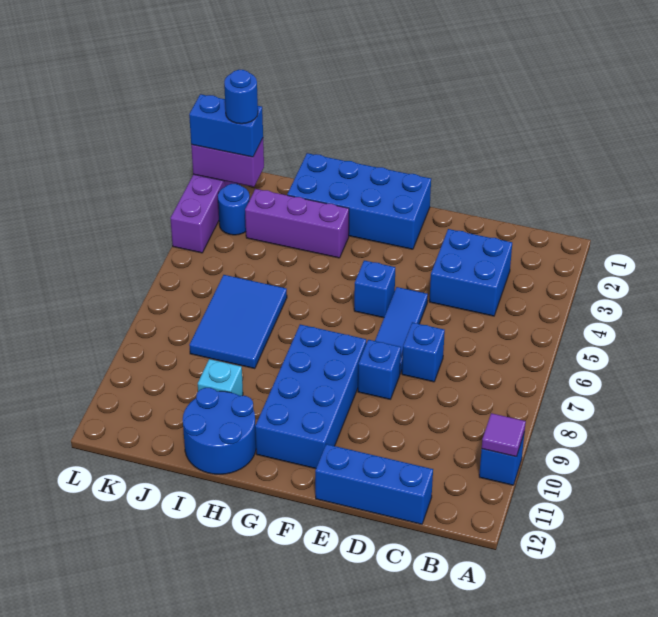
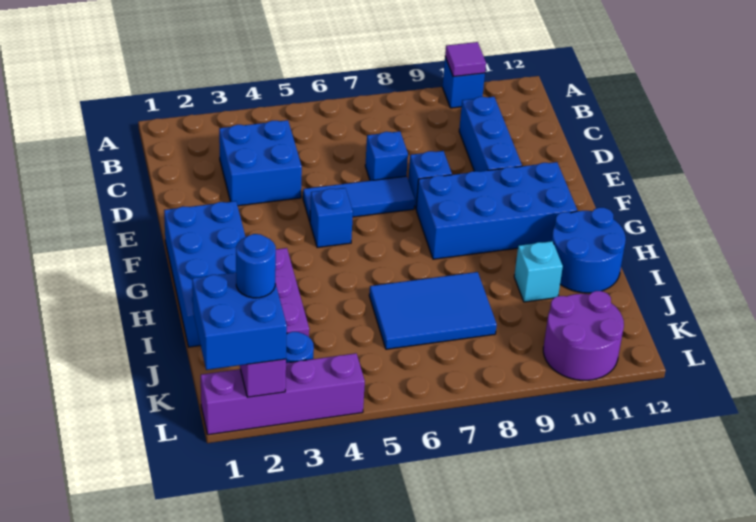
blue brick C12:E12 level 1 -> blue brick C10:E10 level 1
blue brick K2:L2 level 3 -> blue brick K1:L2 level 3
none -> purple round brick K10:L11 level 1

